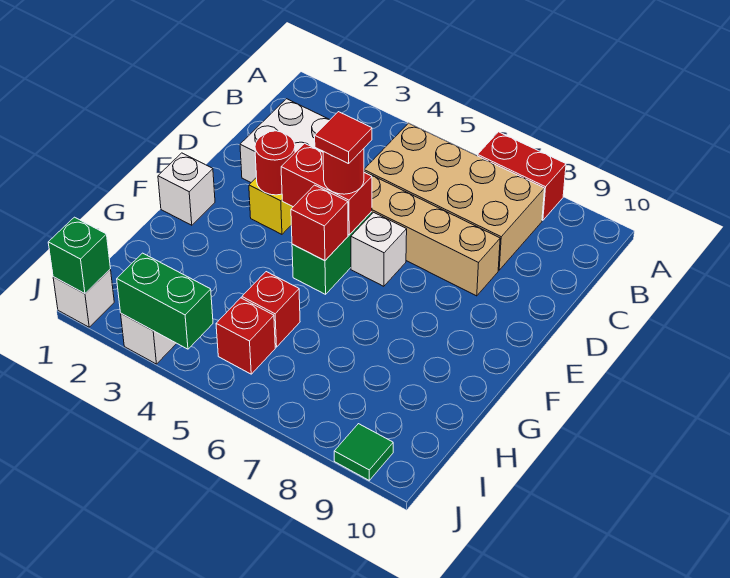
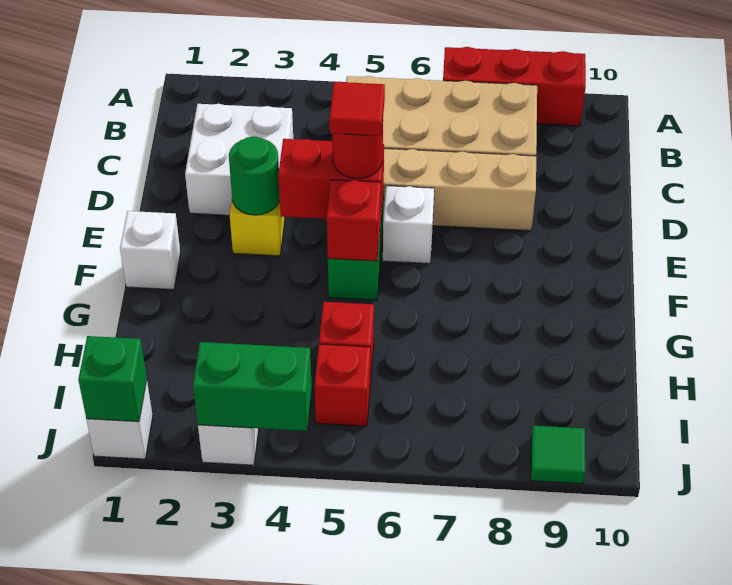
red brick A7:A8 level 1 -> red brick A7:A9 level 1
red round brick E3 level 2 -> green round brick E3 level 2

